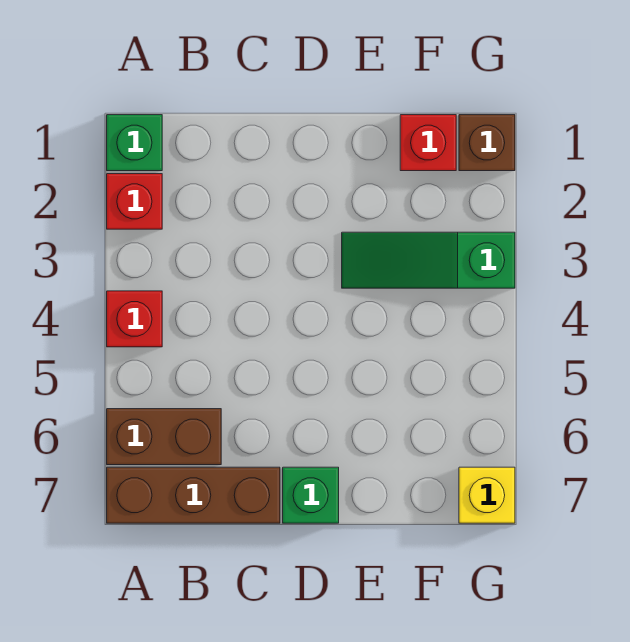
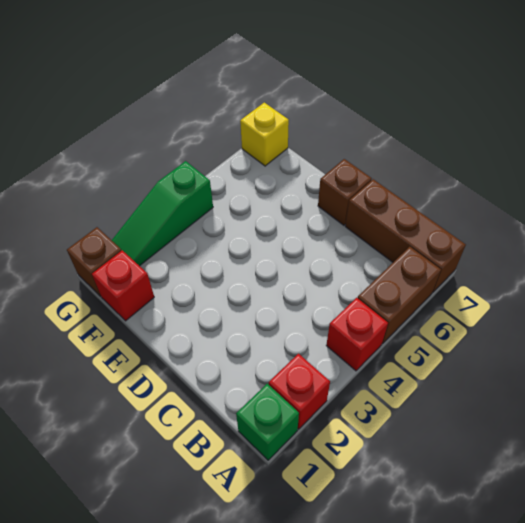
brown brick A6:B6 level 1 -> brown brick A5:A6 level 1
green brick D7 level 1 -> brown brick D7 level 1
green slope E3:G3 level 1 top G -> green slope G2:G4 level 1 top 4

